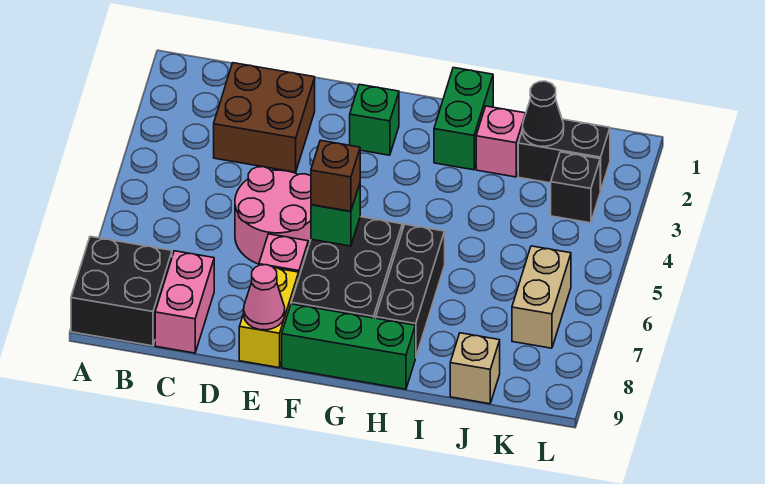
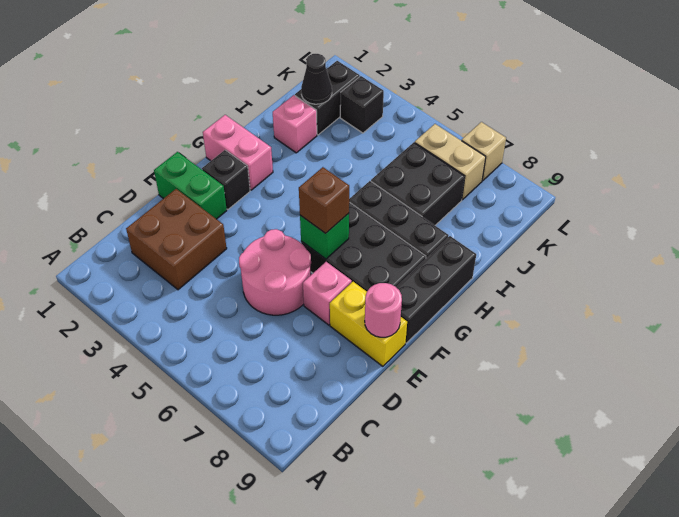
black brick A8:B9 level 1 -> black brick I6:J7 level 1
pink brick C8:C9 level 1 -> pink brick G1:G2 level 1
pink cone E9 level 2 -> pink round brick E9 level 2
green brick F2 level 1 -> black brick F2 level 1
green brick F9:H9 level 1 -> black brick F9:H9 level 1
green brick H1:H2 level 1 -> green brick E1:E2 level 1
tan brick J9 level 1 -> tan brick L7 level 1

